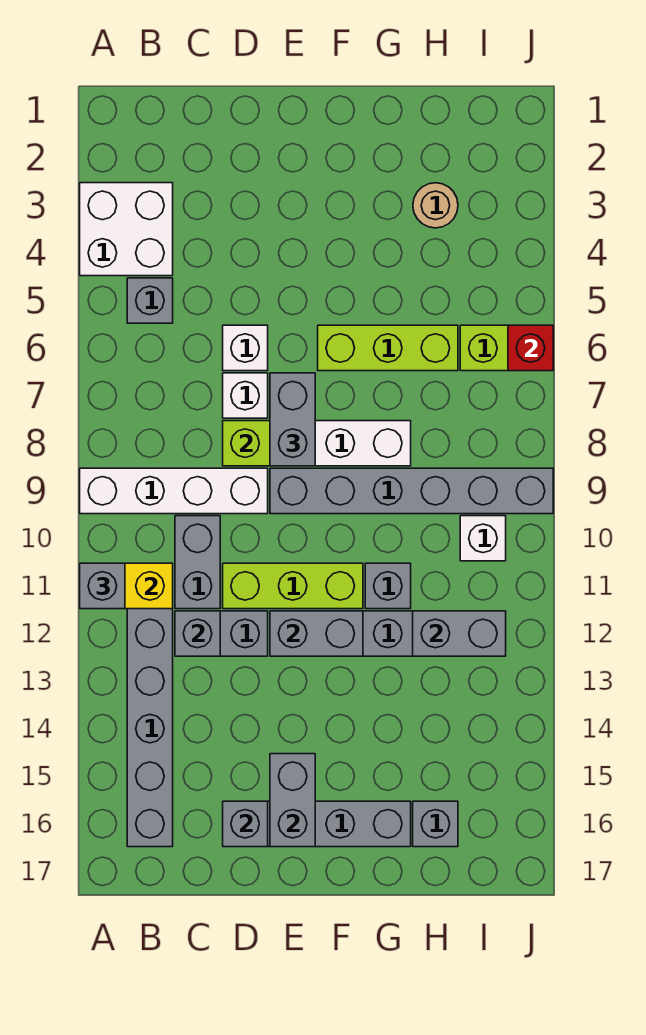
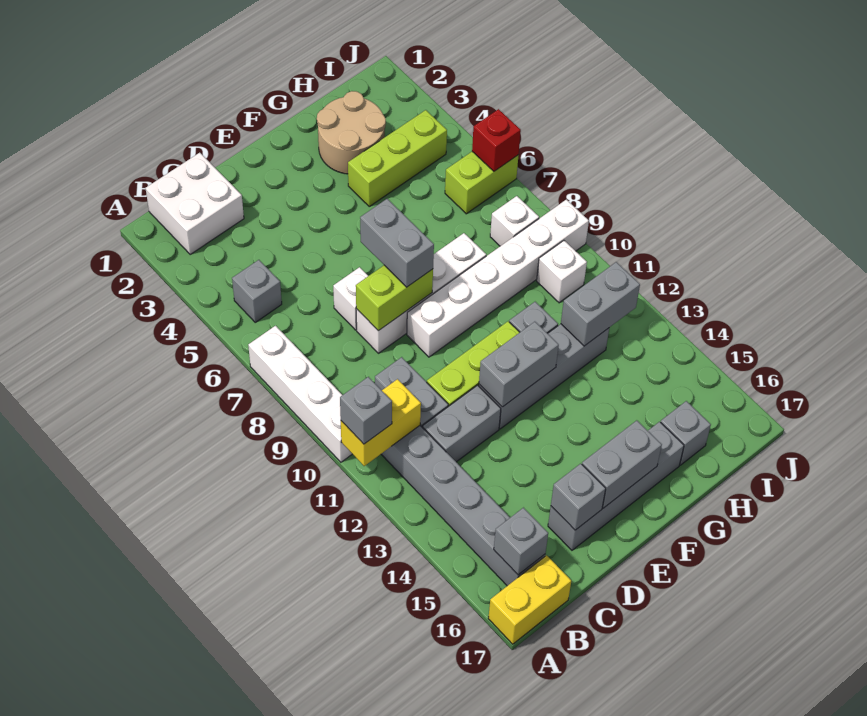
white brick A3:B4 level 1 -> white brick B1:C2 level 1
white brick A9:D9 level 1 -> white brick A7:A10 level 1
none -> yellow brick A17:B17 level 1
grey brick C12 level 2 -> grey brick B16 level 2
white brick D6 level 1 -> white brick I8 level 1
grey brick E9:J9 level 1 -> white brick E9:J9 level 1
grey brick E15:E16 level 2 -> grey brick E16:F16 level 2
lime brick F6:H6 level 1 -> lime brick G4:I4 level 1
tan round brick H3 level 1 -> tan round brick G2:H3 level 1

